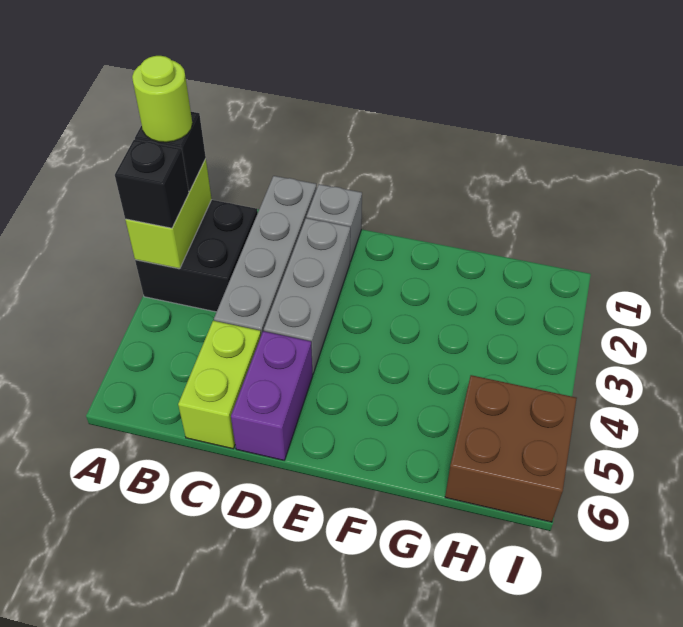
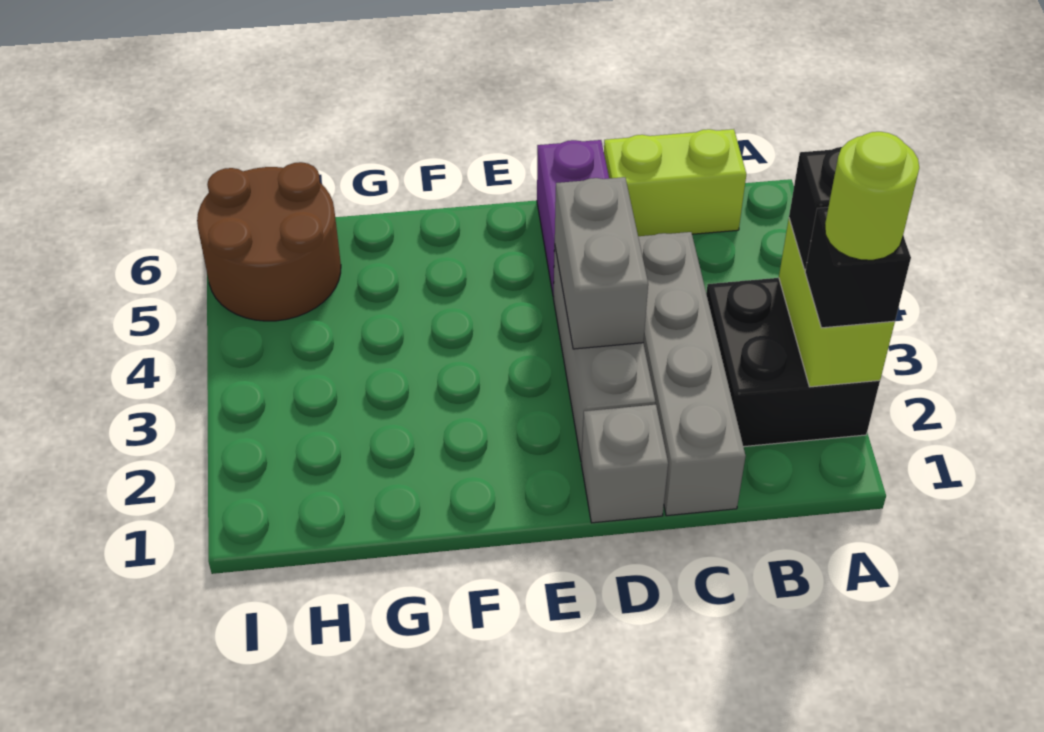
lime brick C5:C6 level 1 -> lime brick B6:C6 level 1
none -> grey brick D3:D4 level 2
brown brick H5:I6 level 1 -> brown round brick H5:I6 level 1

